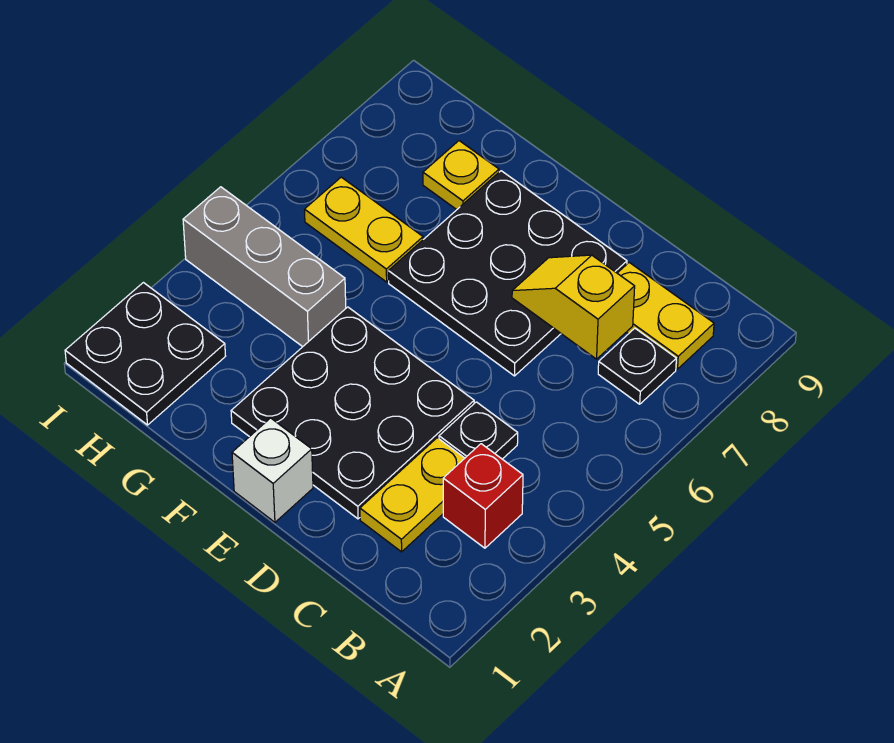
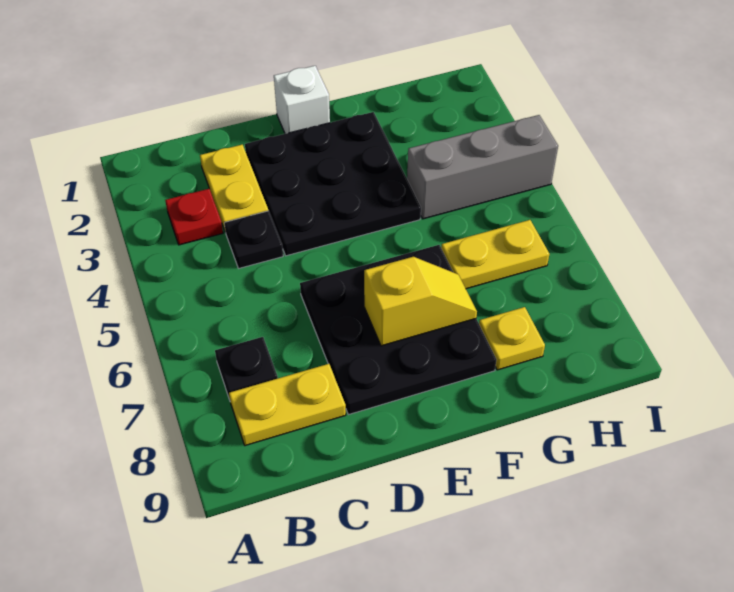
red brick B3 level 1 -> red plate B3 level 1
yellow slope C7:D7 level 2 top C -> yellow slope E7:F7 level 2 top E
black plate H1:I2 level 1 -> none

